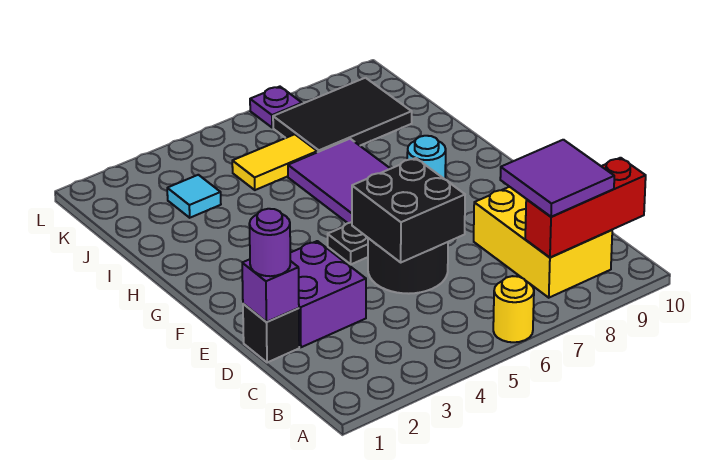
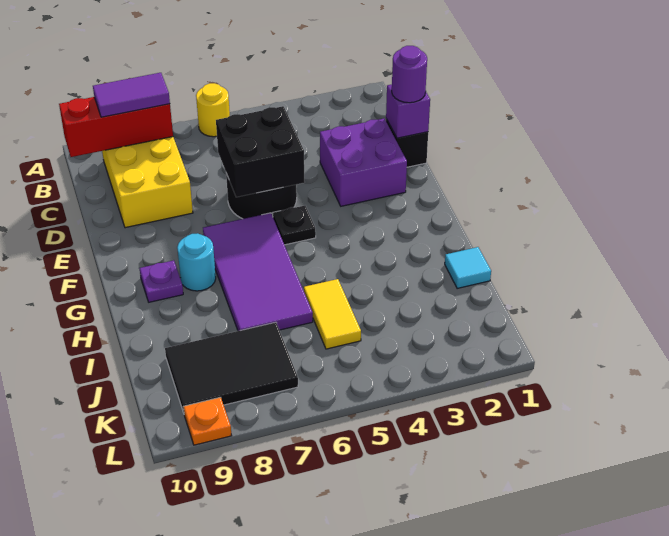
purple tile B8:C9 level 3 -> purple tile B8:B9 level 3
cyan tile J3 level 1 -> cyan tile I1 level 1
yellow tile J5:J6 level 1 -> yellow tile I5:J5 level 1
purple plate L7 level 1 -> purple plate G9 level 1
none -> orange plate L9 level 1

